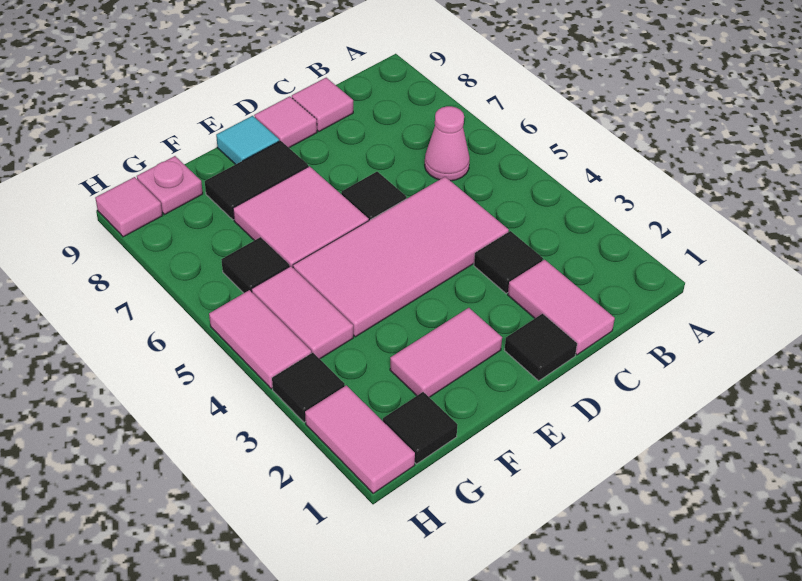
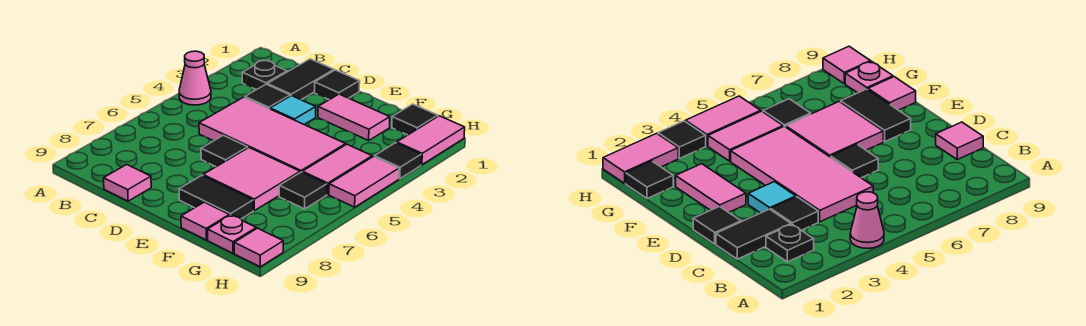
none -> black plate B2 level 1
pink cone B6 level 1 -> pink cone A4 level 1
pink tile C1:C2 level 1 -> black tile C1:C2 level 1
pink tile D9 level 1 -> pink tile F9 level 1
cyan tile E9 level 1 -> cyan tile D3 level 1

